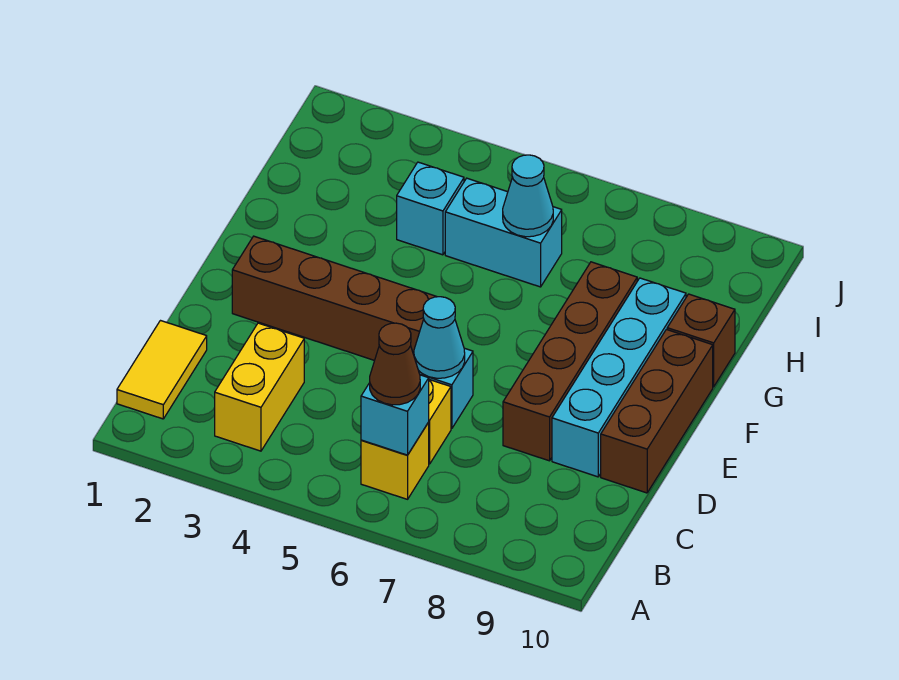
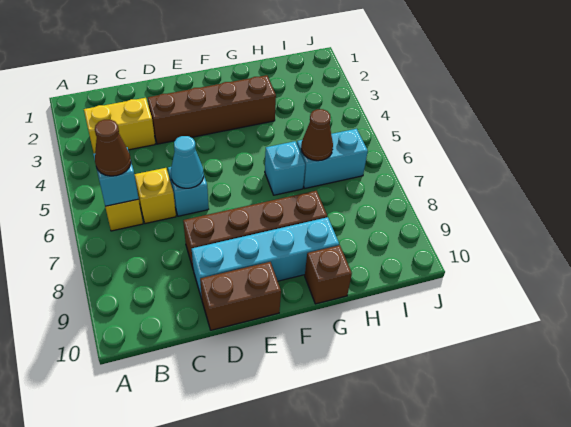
yellow tile B1:C1 level 1 -> none
brown brick D10:F10 level 1 -> brown brick D10:E10 level 1
brown brick E2:E5 level 1 -> brown brick D3:G3 level 1
cyan brick H4 level 1 -> cyan brick G6 level 1
cyan brick H5:H6 level 1 -> cyan brick H6:I6 level 1
cyan cone H6 level 2 -> brown cone H6 level 2

